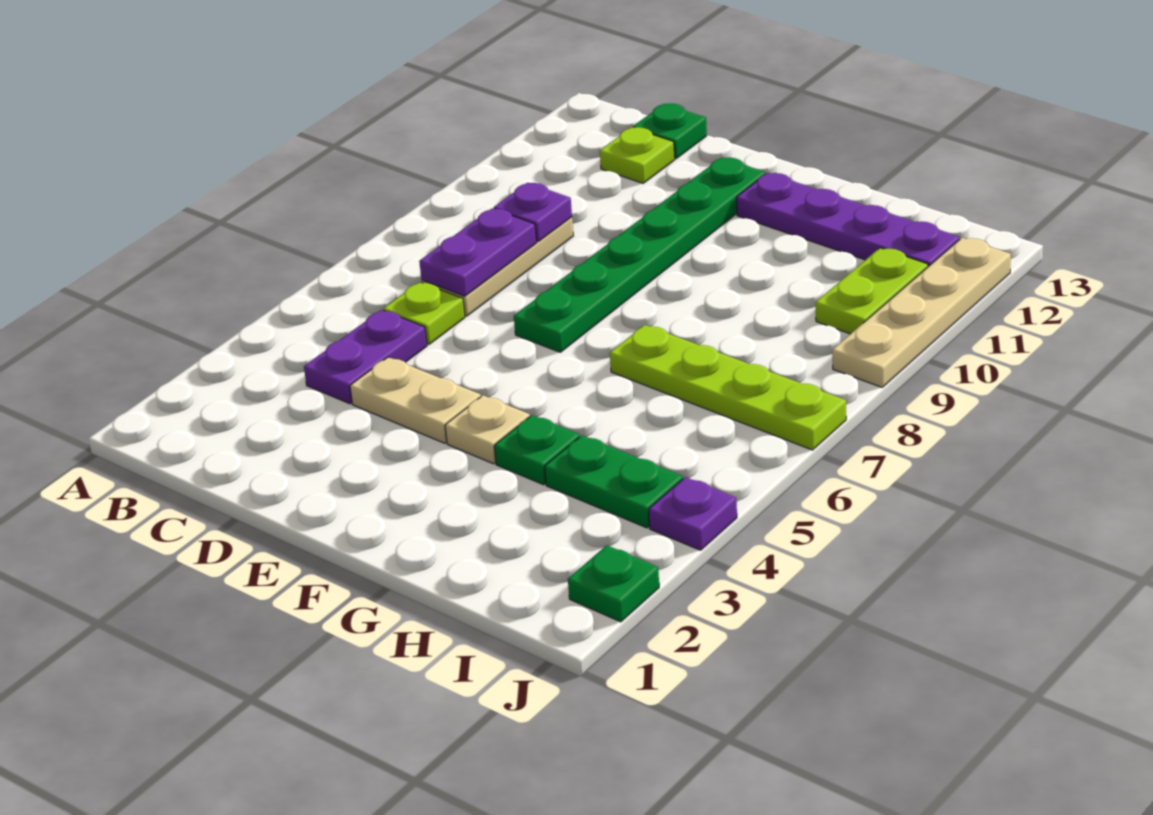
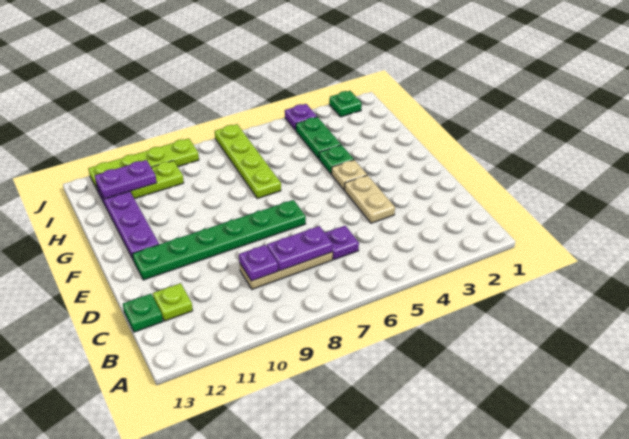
purple plate C4:C5 level 1 -> purple plate I11:I12 level 2
lime plate C6 level 1 -> purple plate C6 level 1
tan plate J9:J12 level 1 -> lime plate J9:J12 level 1

